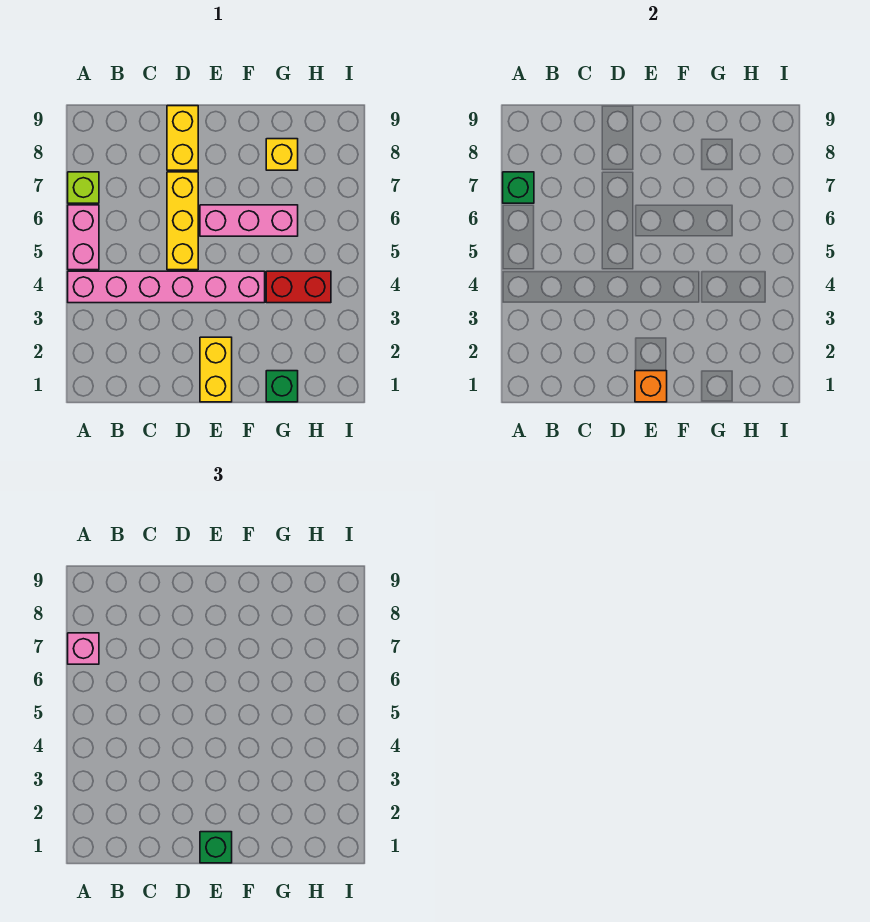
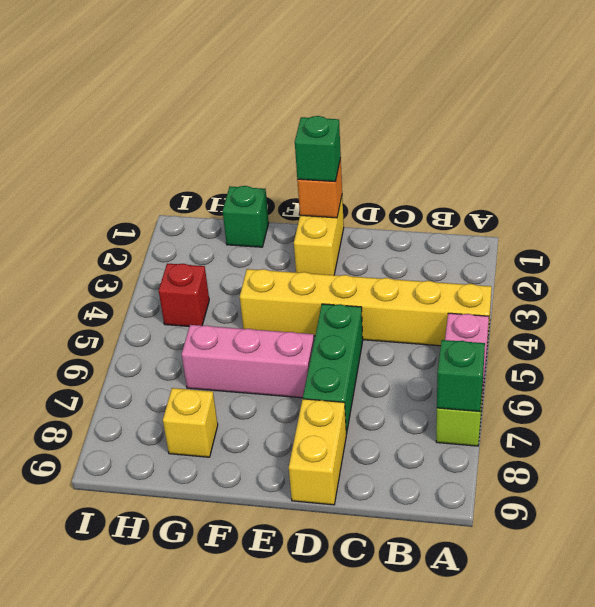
pink brick A4:F4 level 1 -> yellow brick A4:F4 level 1
pink brick A7 level 3 -> none
yellow brick D5:D7 level 1 -> green brick D5:D7 level 1
red brick G4:H4 level 1 -> red brick H4 level 1

